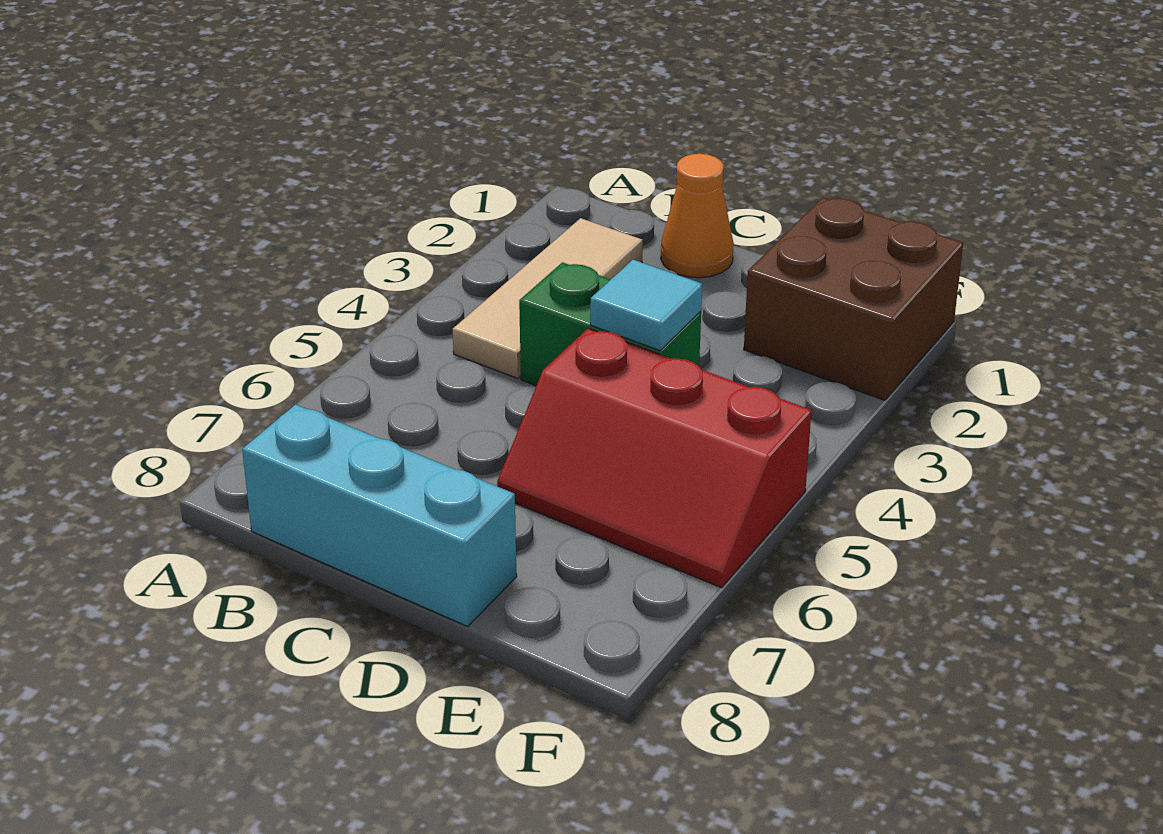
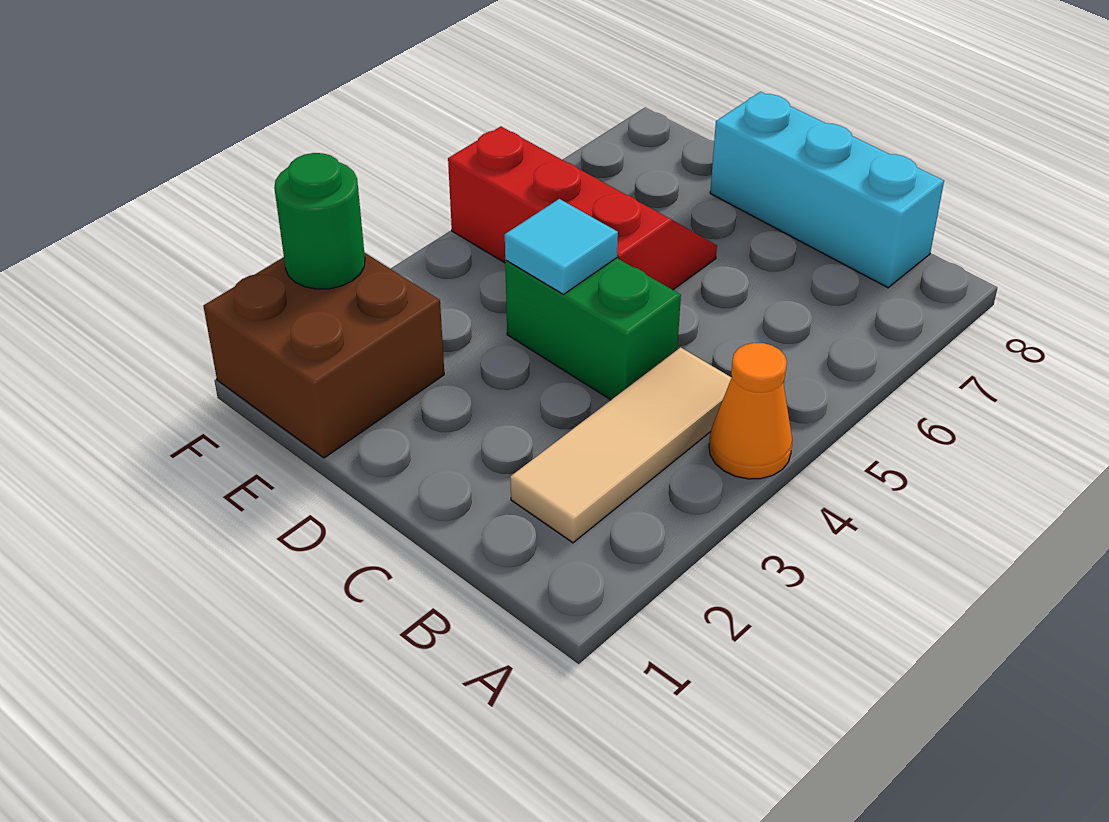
orange cone C1 level 1 -> orange cone A4 level 1
none -> green round brick F2 level 2

